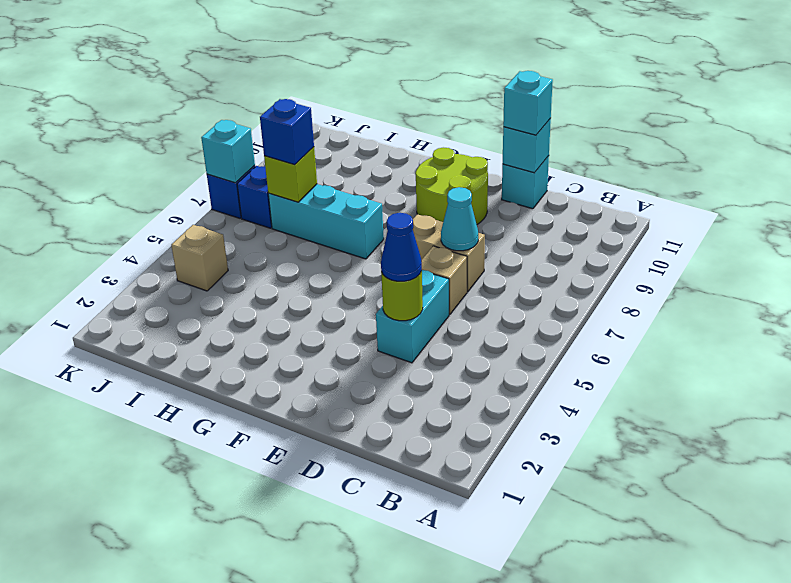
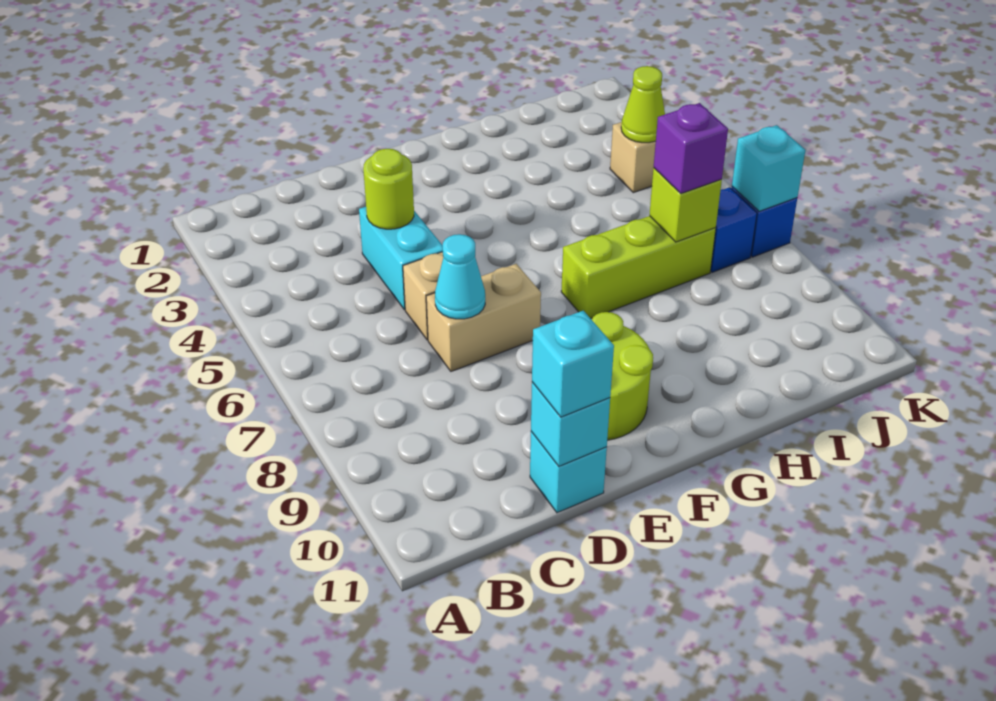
blue cone D4 level 3 -> none
cyan brick G7:I7 level 1 -> lime brick G7:I7 level 1
blue brick I7 level 3 -> purple brick I7 level 3
none -> lime cone J4 level 2

